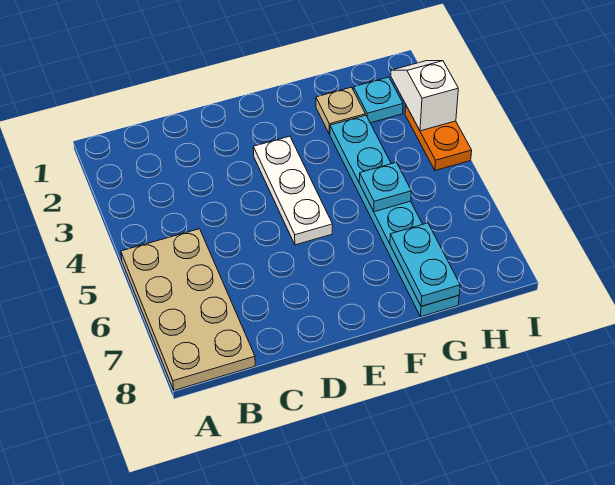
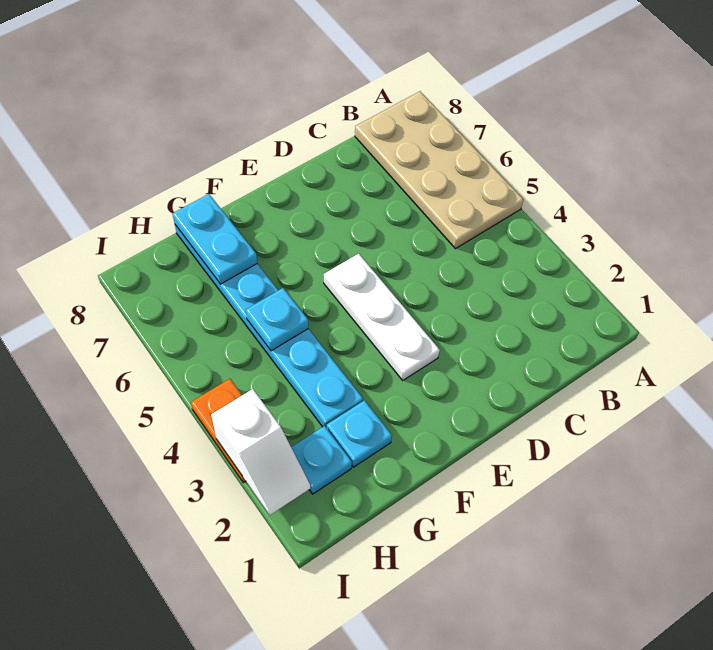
tan plate G2 level 1 -> cyan plate G2 level 1

